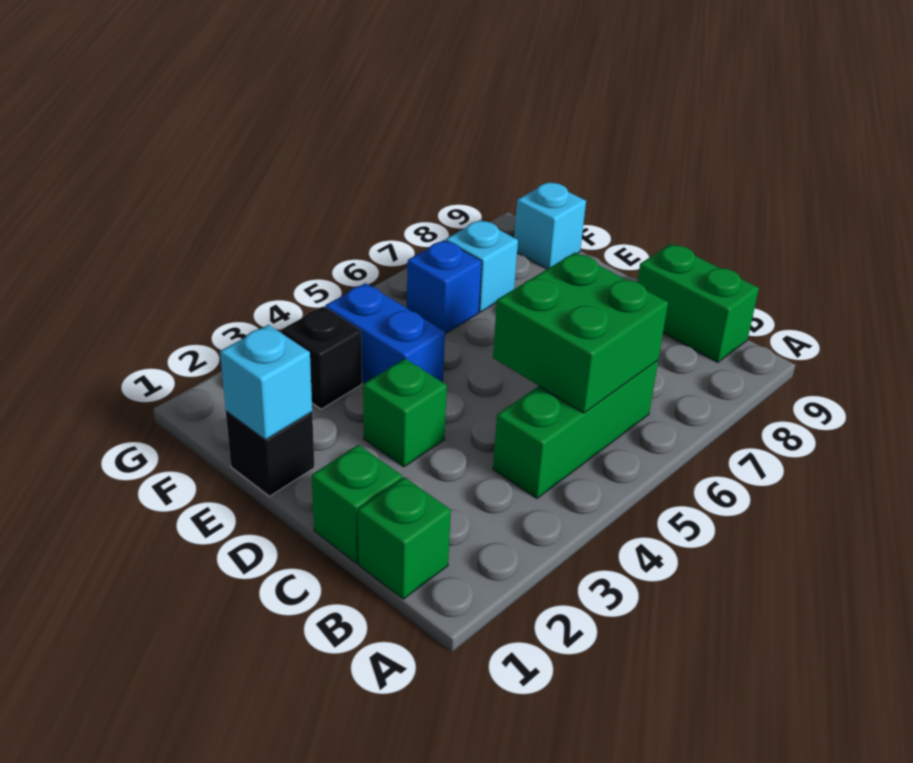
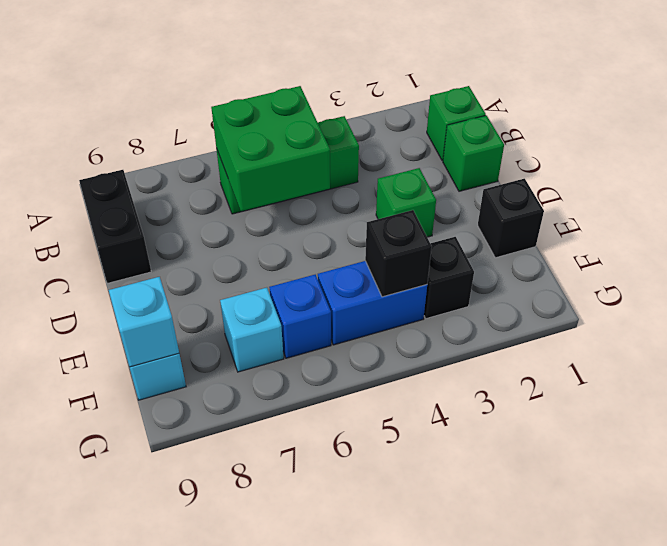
green brick B9:C9 level 1 -> black brick B9:C9 level 1
cyan brick E1 level 2 -> cyan brick F9 level 2
blue brick E4:F4 level 1 -> blue brick F4:F5 level 1
none -> black brick F4 level 2

